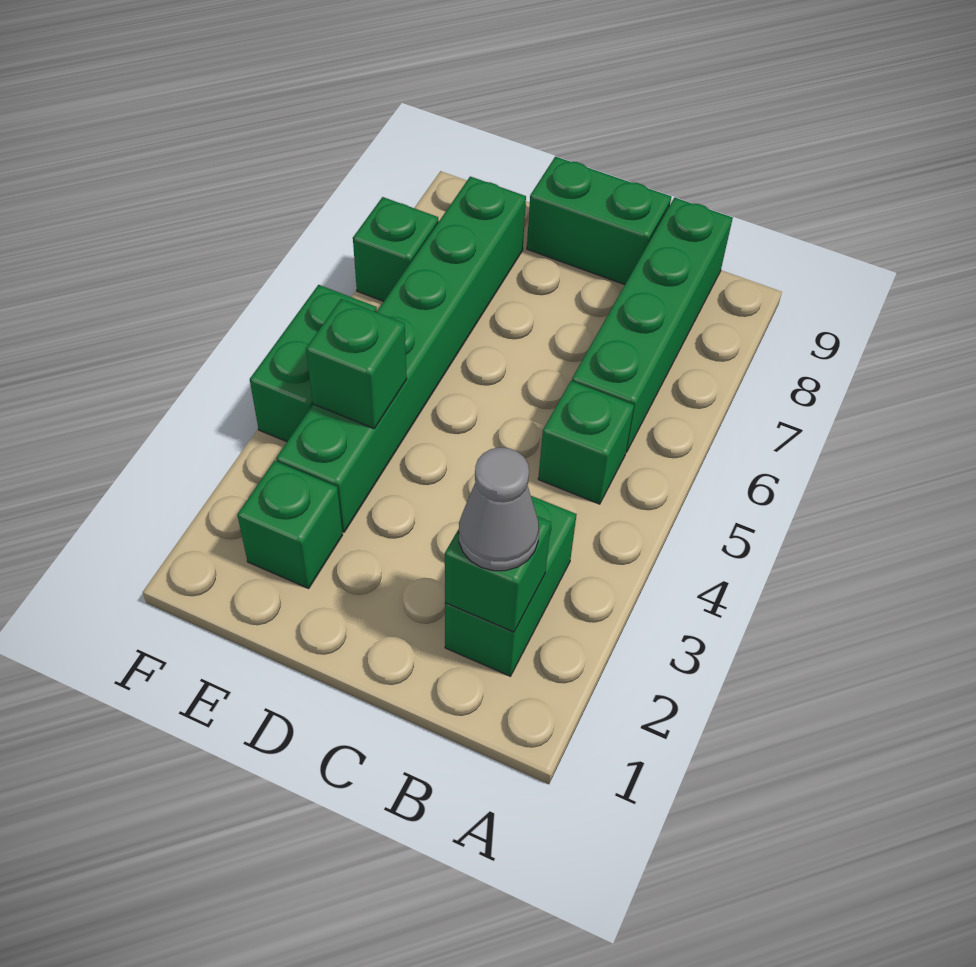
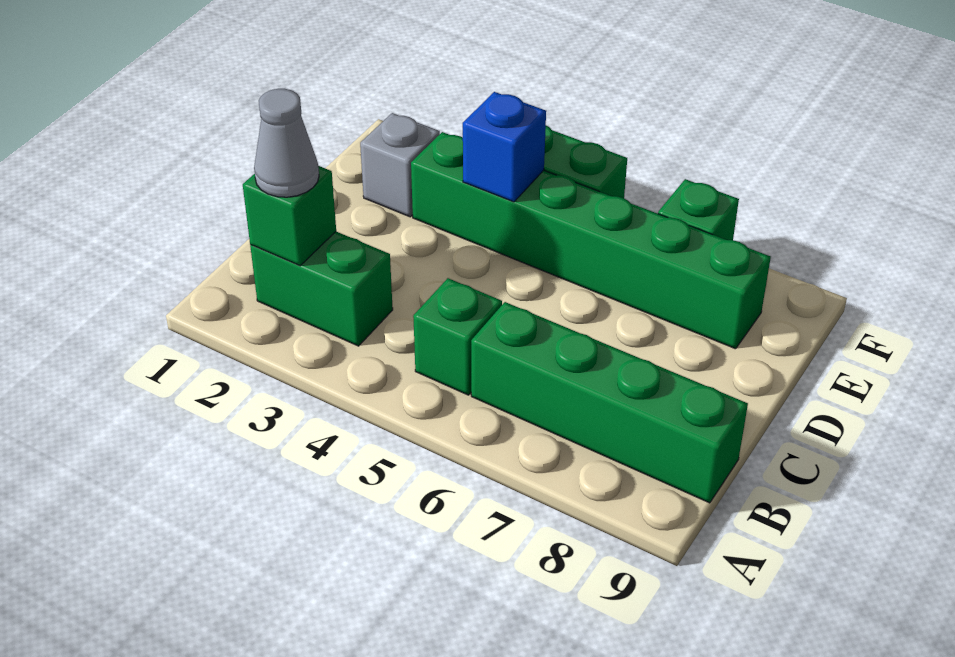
green brick C9:D9 level 1 -> none
green brick E2 level 1 -> grey brick E2 level 1
green brick E4 level 2 -> blue brick E4 level 2

